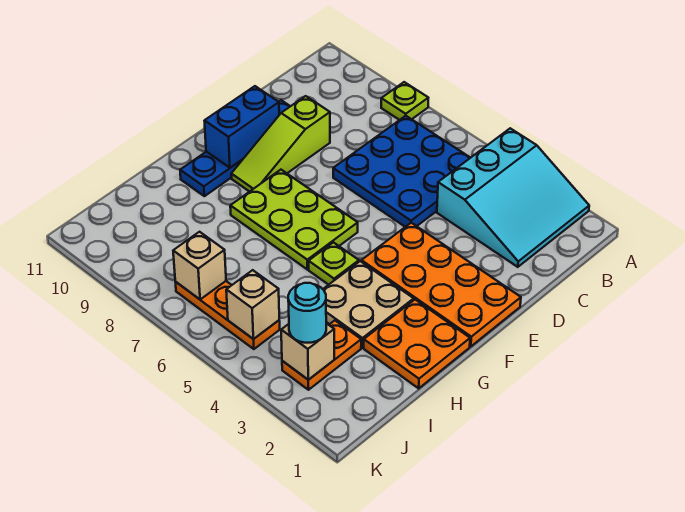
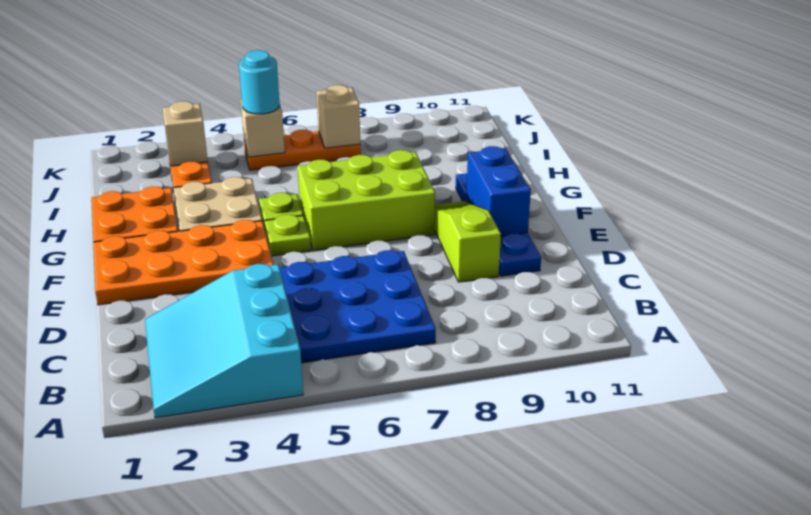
lime plate A8 level 1 -> lime plate F5 level 1
lime plate F6:G8 level 1 -> lime brick F6:G8 level 1
cyan round brick J3 level 3 -> cyan round brick J5 level 3

